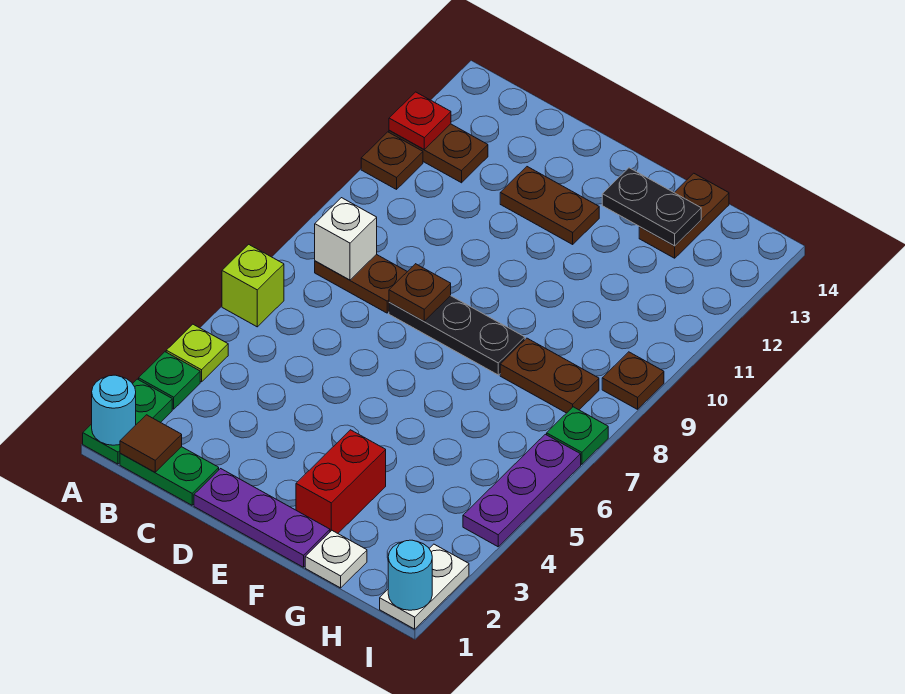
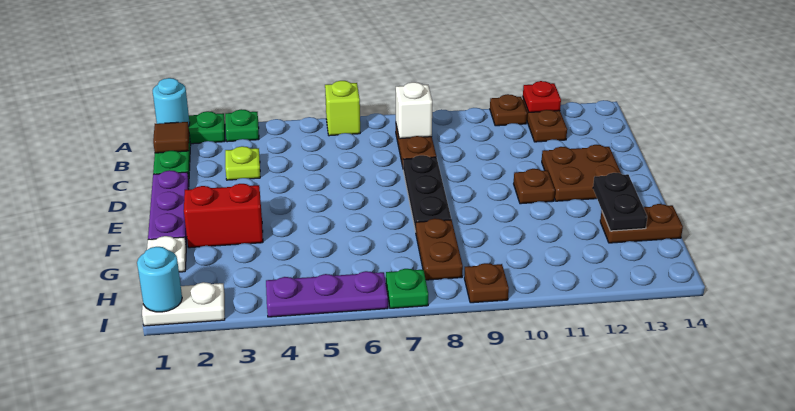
lime plate A4 level 1 -> lime plate C3 level 1
brown plate D8 level 2 -> brown plate E11 level 1
brown plate D12:E12 level 1 -> brown plate D12:E13 level 1

